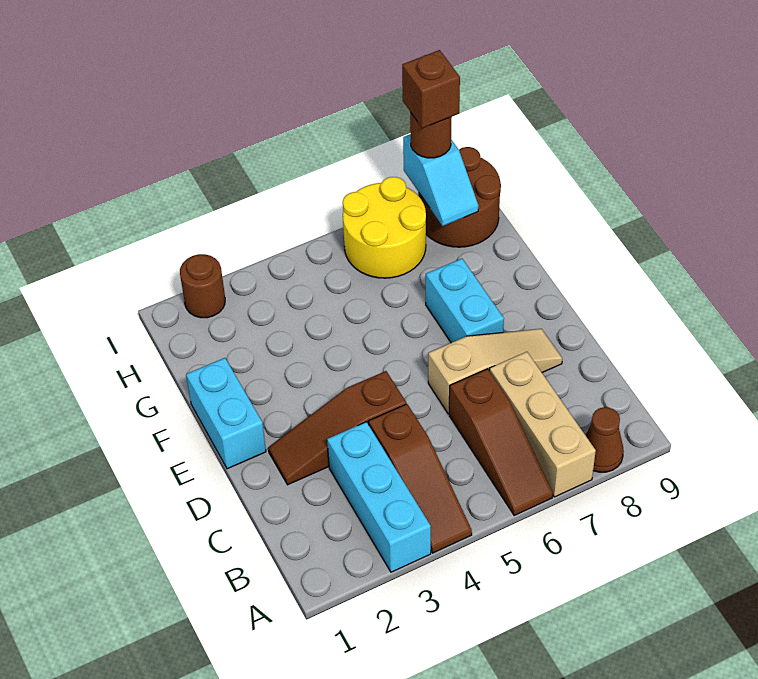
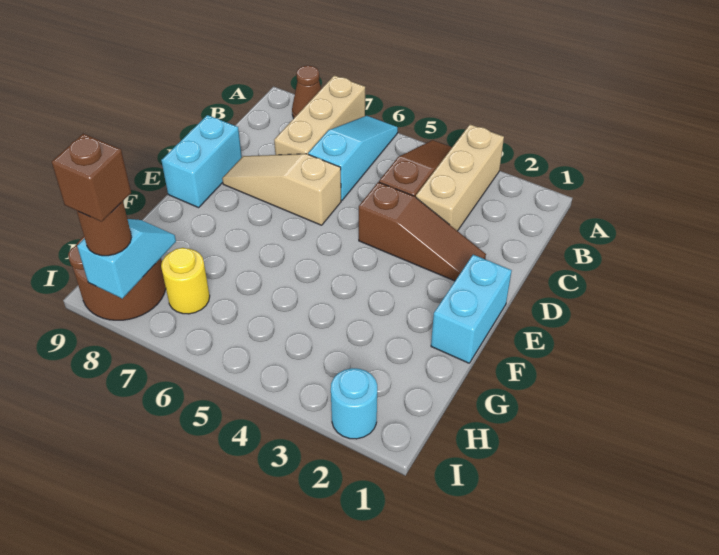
cyan brick A3:C3 level 1 -> tan brick A3:C3 level 1
brown slope A6:C6 level 1 top C -> cyan slope A6:C6 level 1 top C
cyan brick E7:F7 level 1 -> cyan brick D9:E9 level 1
yellow round brick H6:I7 level 1 -> yellow round brick H7 level 1
brown round brick I2 level 1 -> cyan round brick I2 level 1

